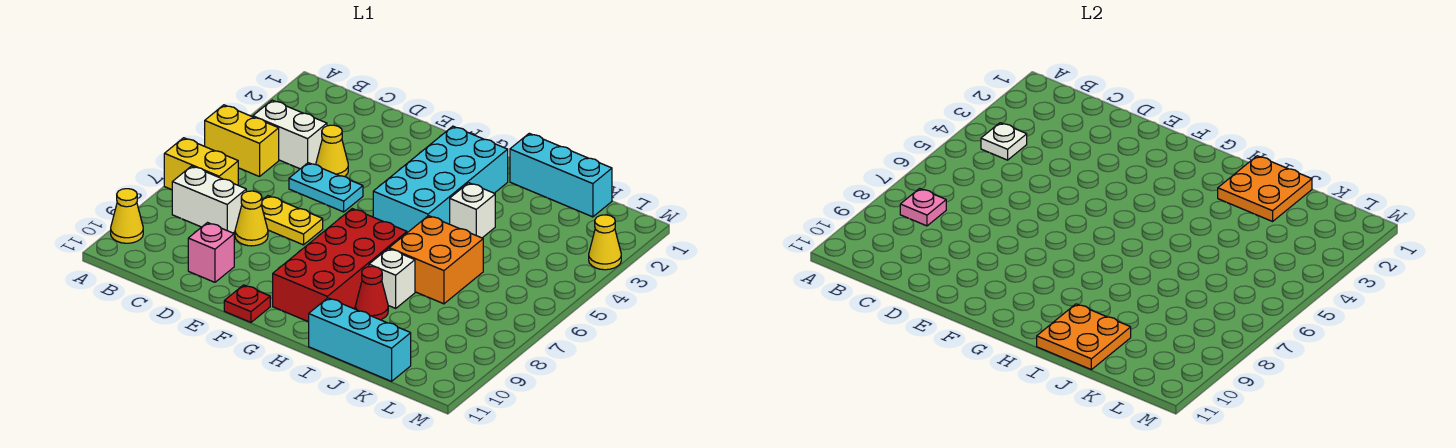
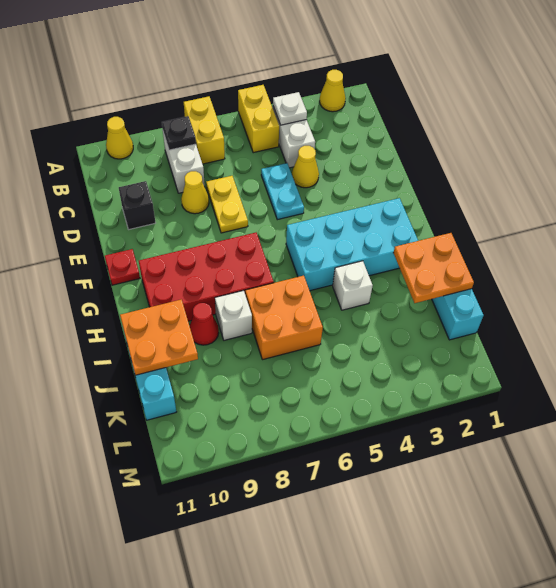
pink plate B8 level 2 -> black plate B8 level 2
pink brick D10 level 1 -> black brick D10 level 1
yellow cone M3 level 1 -> yellow cone A2 level 1

